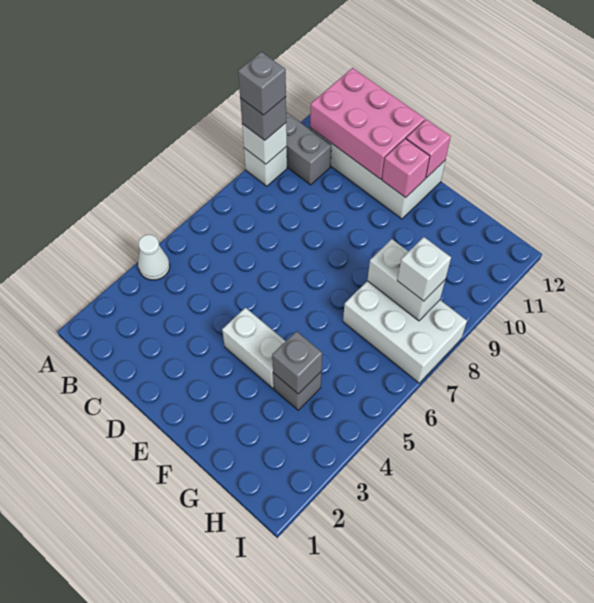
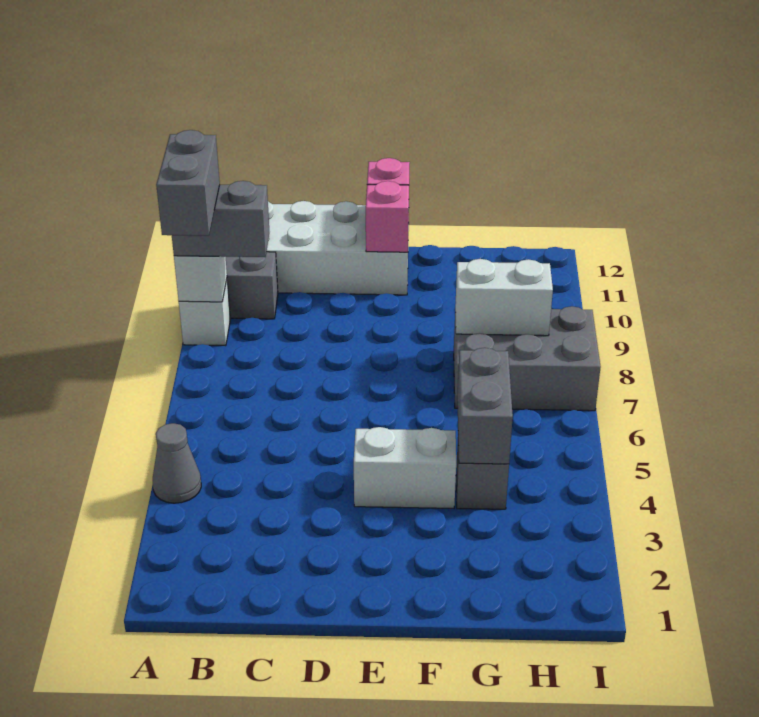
white cone A4 level 1 -> grey cone A4 level 1
grey brick A9 level 3 -> grey brick A9:B9 level 3
grey brick A9 level 4 -> grey brick A8:A9 level 4
pink brick B11:D12 level 2 -> none
grey brick G4 level 2 -> grey brick G4:G5 level 2
white brick G7:I8 level 1 -> grey brick G7:I8 level 1
white brick H8 level 3 -> none

